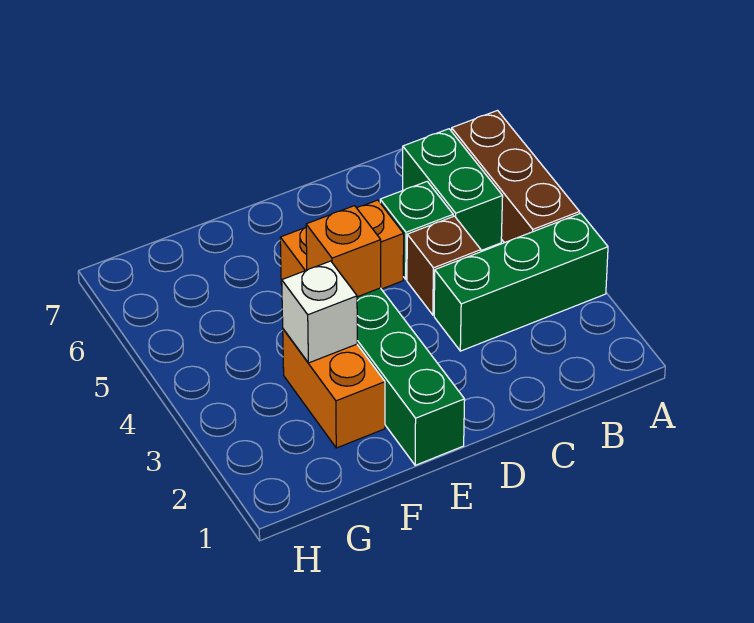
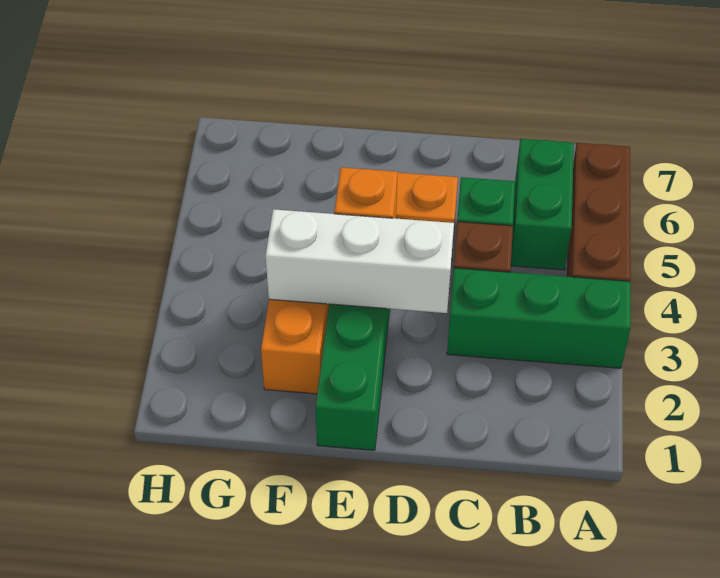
white brick F3 level 2 -> white brick D3:F3 level 2

